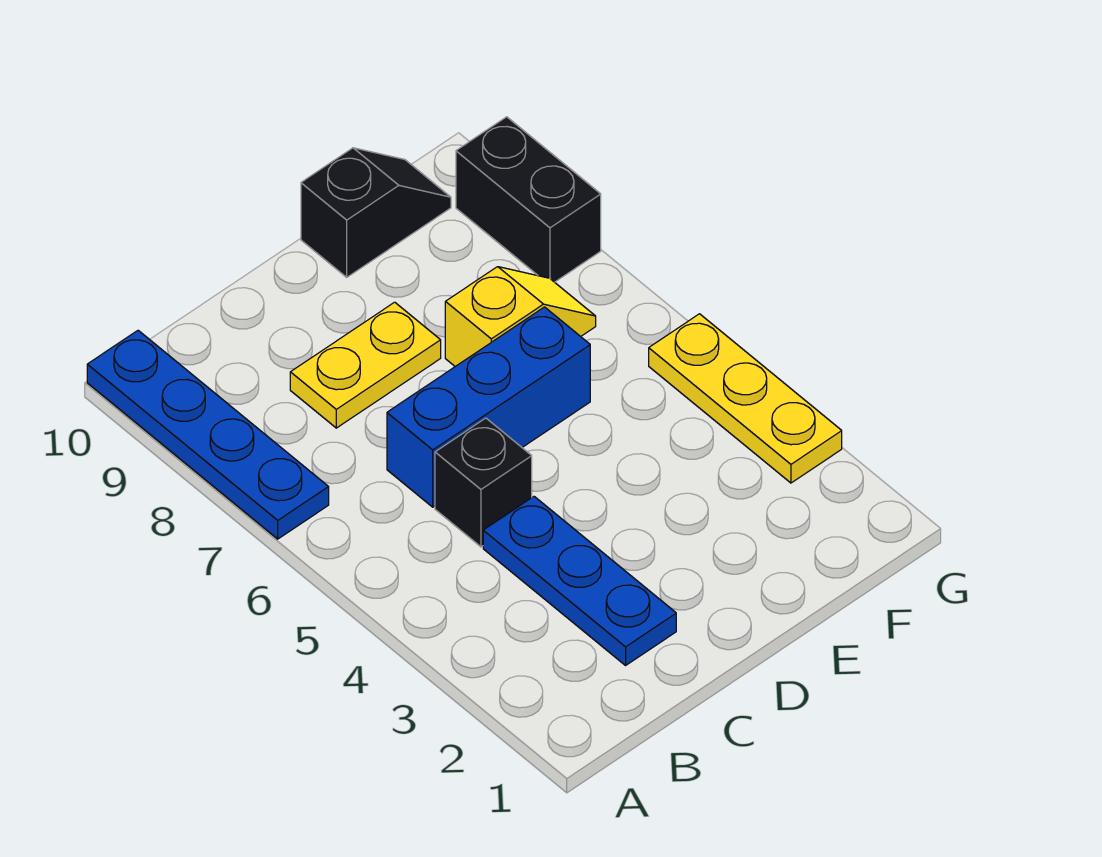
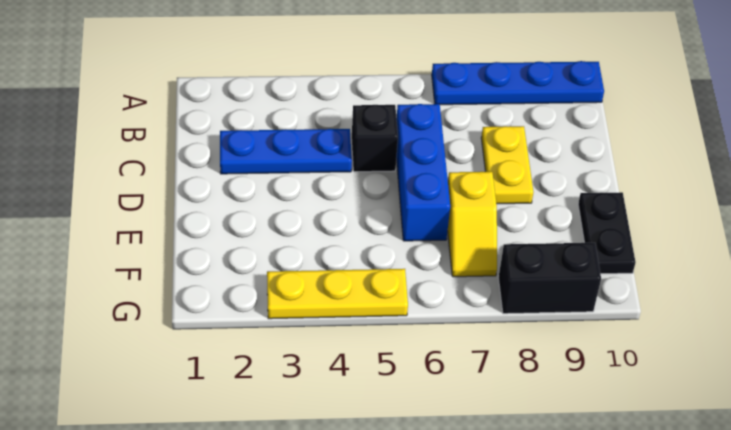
black slope E10:F10 level 1 top E -> black plate E10:F10 level 1

